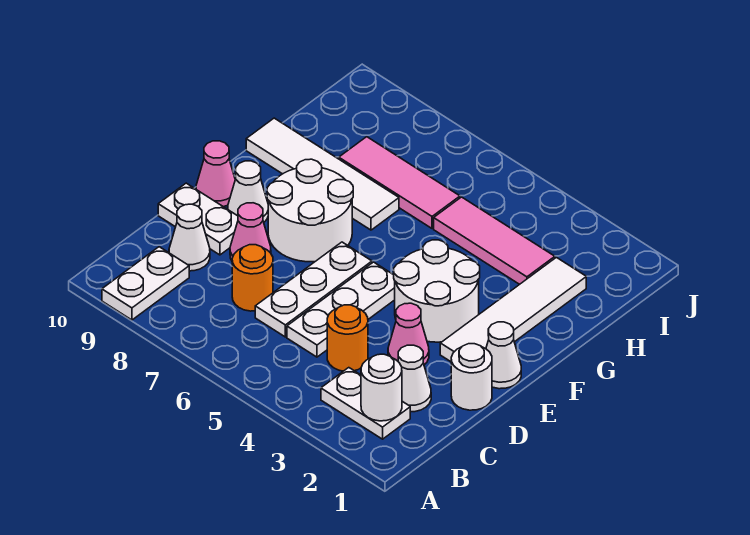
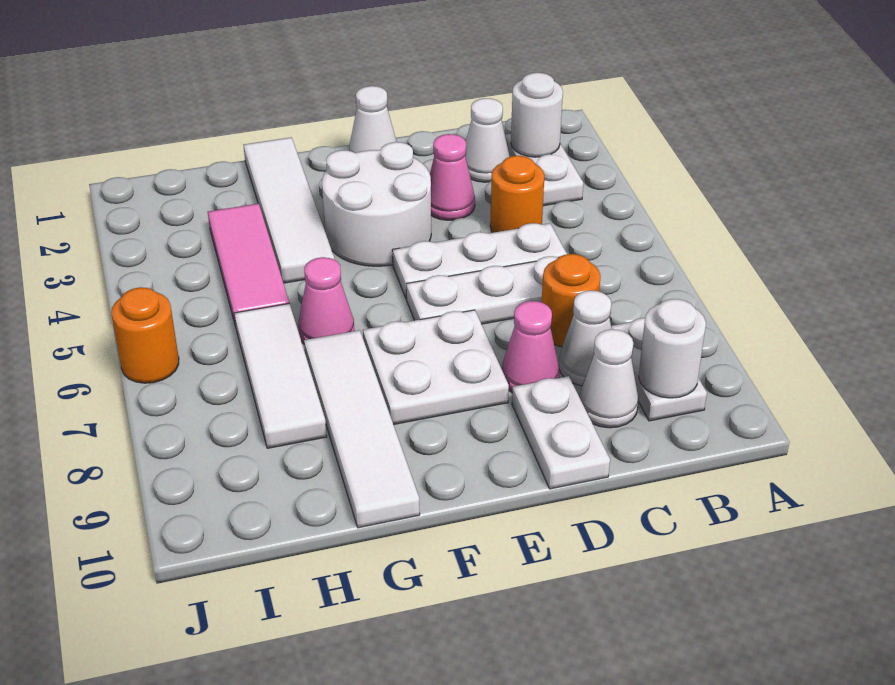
white plate A9:B9 level 1 -> white plate B8:B9 level 1
white round brick D1 level 1 -> white round brick B9 level 2
white tile E2:H2 level 1 -> white tile G1:G4 level 1
white round brick E7:F8 level 1 -> white plate E7:F8 level 1
white cone E9 level 1 -> white cone C8 level 1
pink cone E10 level 1 -> pink cone G6 level 1
pink tile H6:H8 level 1 -> white tile H6:H8 level 1
none -> orange round brick J6 level 1

